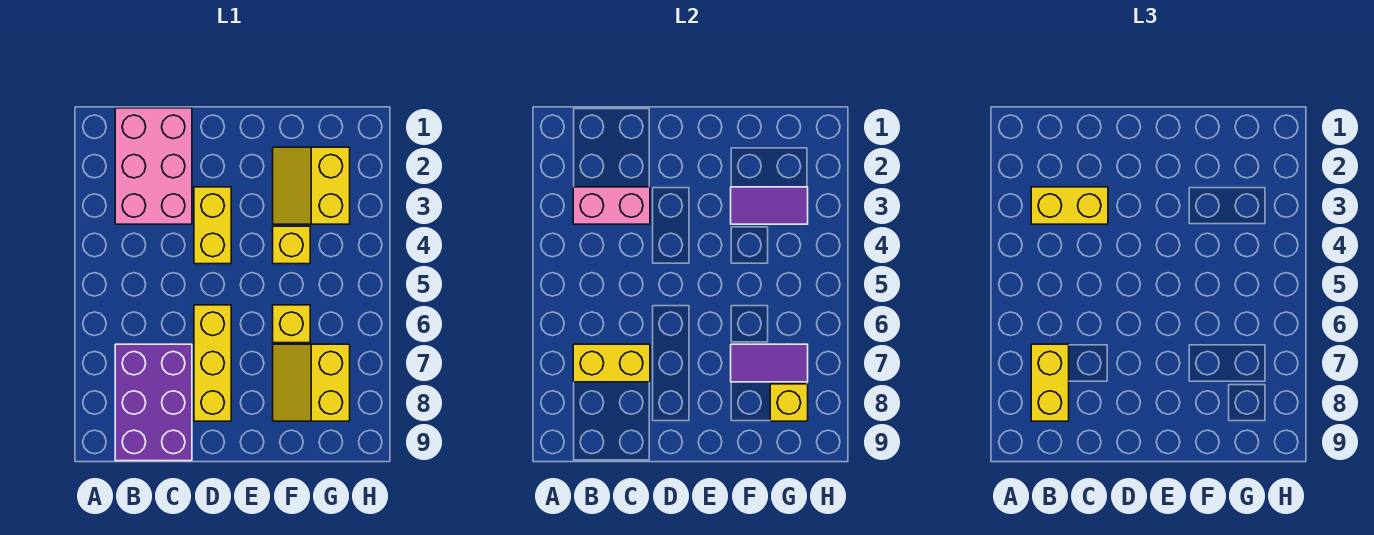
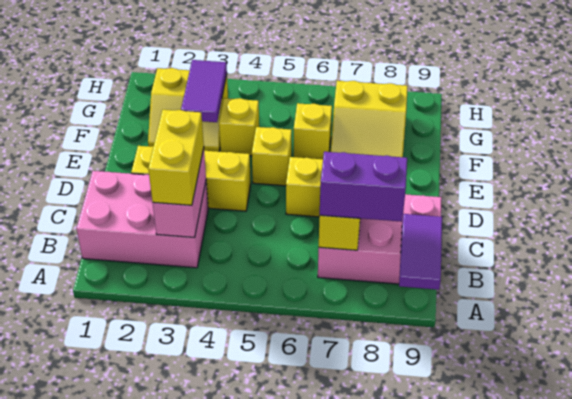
purple brick B7:C9 level 1 -> pink brick B7:C9 level 1
yellow brick B7:B8 level 3 -> purple brick B7:B8 level 3
yellow brick D3:D4 level 1 -> yellow brick D2:D4 level 1
purple tile F7:G7 level 2 -> purple tile A9:B9 level 2
yellow brick G8 level 2 -> yellow brick E5 level 1

